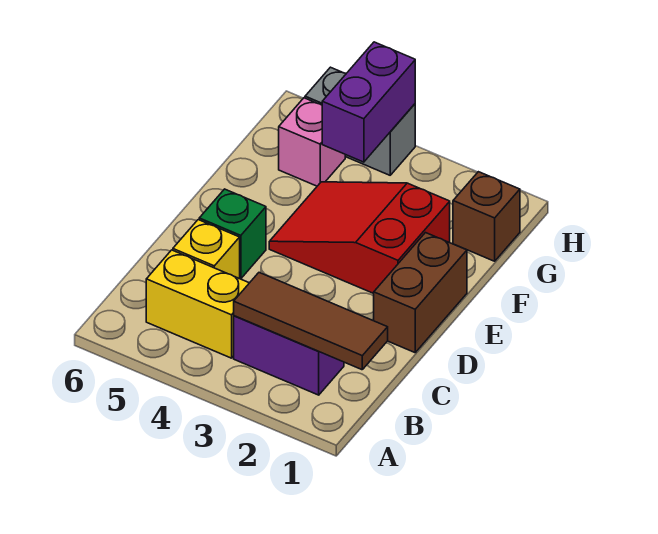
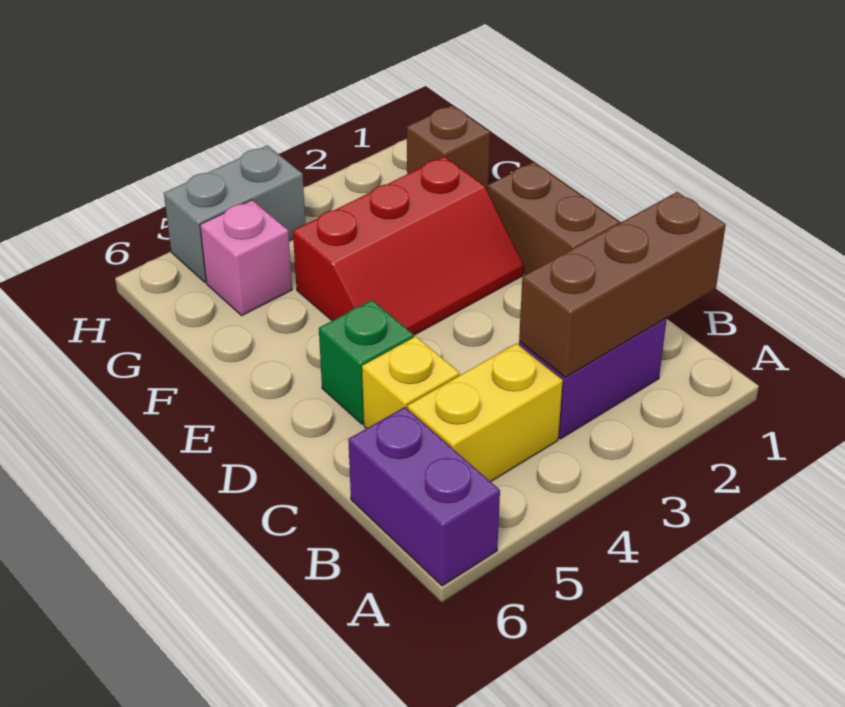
brown tile B1:B3 level 2 -> brown brick B1:B3 level 2
red slope E2:F4 level 1 top 2 -> red slope E2:F4 level 1 top F
purple brick G4:H4 level 2 -> purple brick A6:B6 level 1

